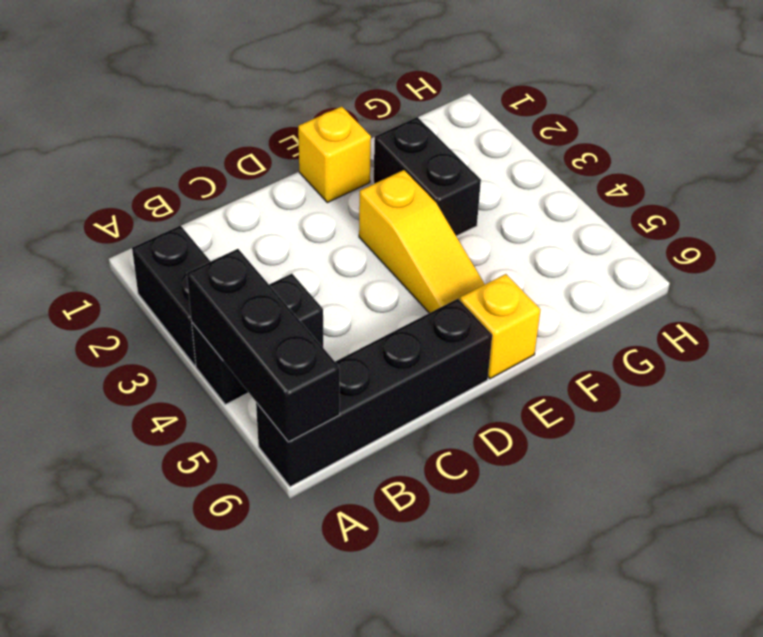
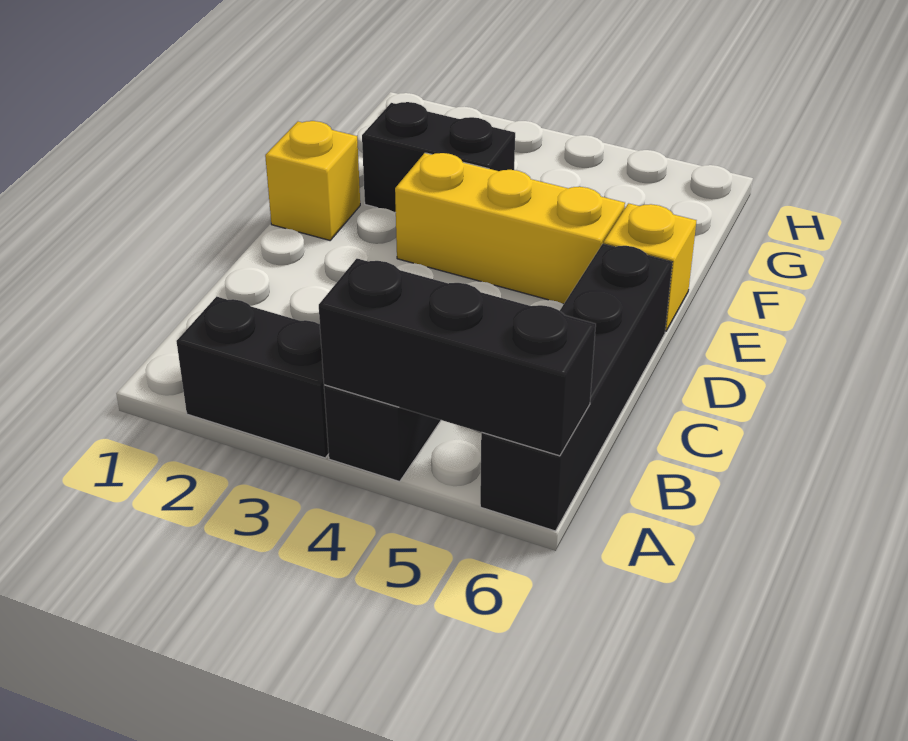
yellow slope E3:E5 level 1 top 3 -> yellow brick E3:E5 level 1

